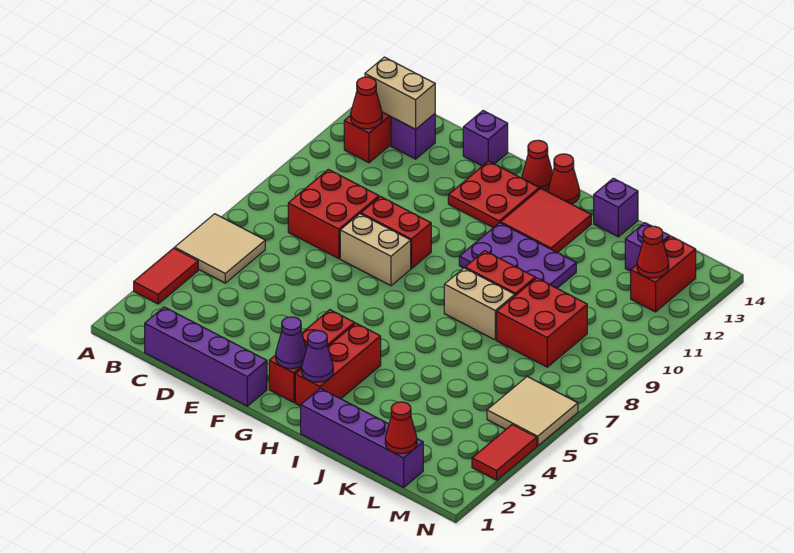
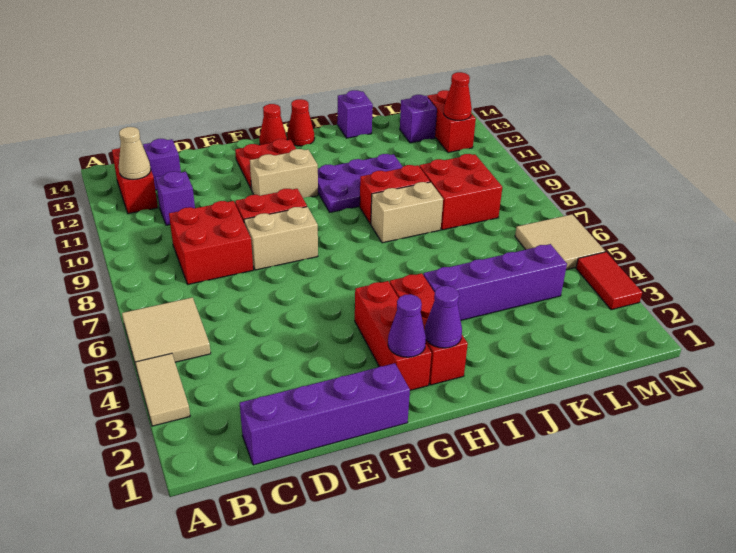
red tile A3:A4 level 1 -> tan tile A3:A4 level 1
red cone B12 level 2 -> tan cone B12 level 2
tan brick B13:C13 level 2 -> tan brick F11:G11 level 1
purple brick E14 level 1 -> purple brick C11 level 1
red tile H12:I13 level 1 -> none
purple brick I1:L1 level 1 -> purple brick I4:L4 level 1
red cone L1 level 2 -> none

